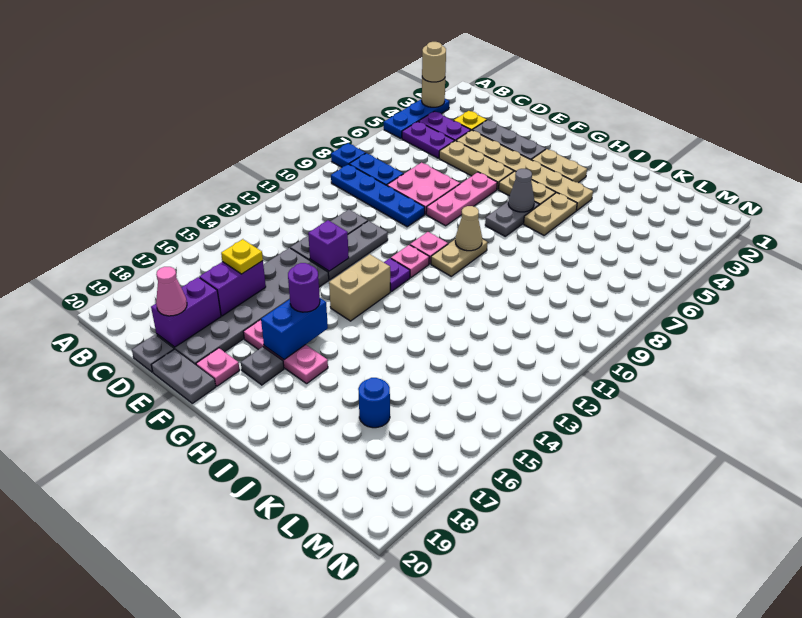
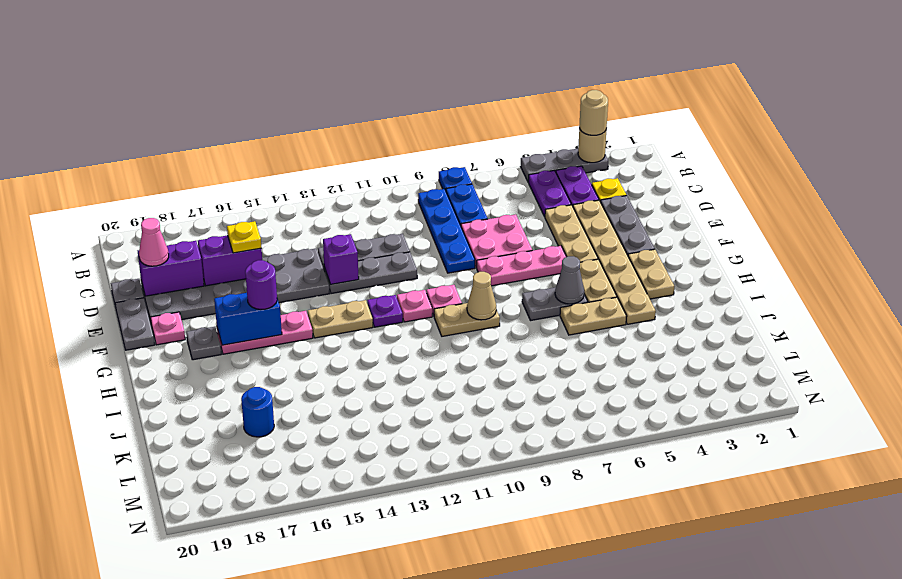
blue plate A3:A5 level 1 -> grey plate A3:A5 level 1
pink plate F17:H17 level 1 -> pink plate G15:G17 level 1
tan brick G13:G14 level 1 -> tan plate G13:G14 level 1

